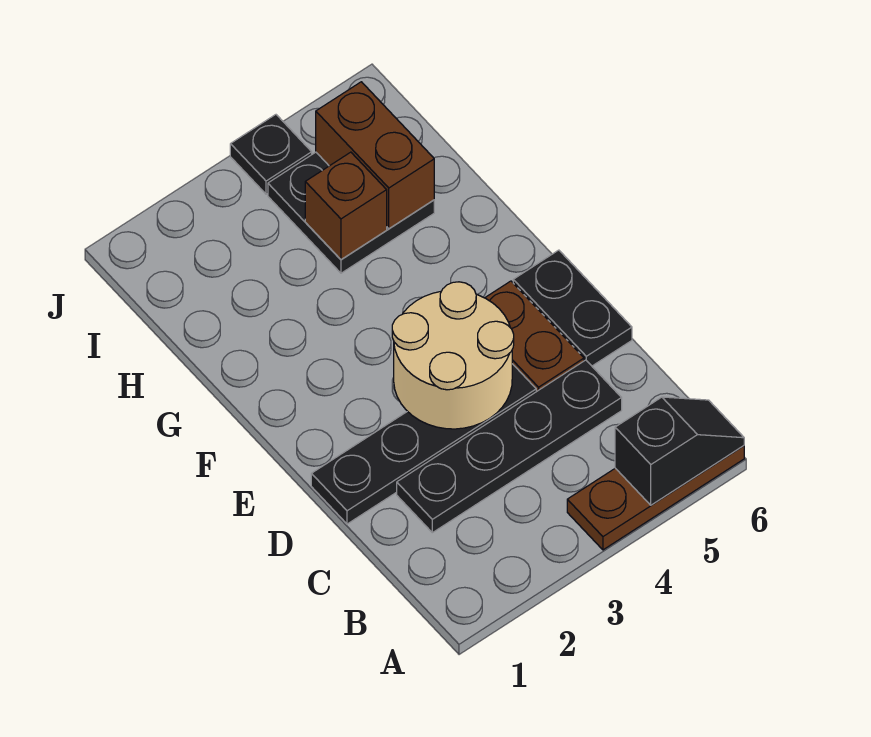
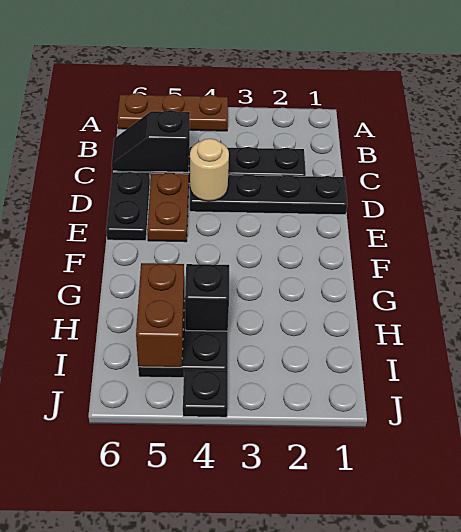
black slope A5:A6 level 2 top 5 -> black slope C5:C6 level 2 top 5
tan round brick D3:E4 level 2 -> tan round brick D4 level 2
brown brick H4 level 2 -> black brick H4 level 2

